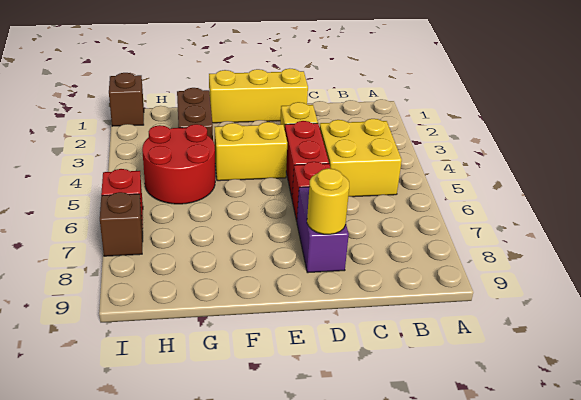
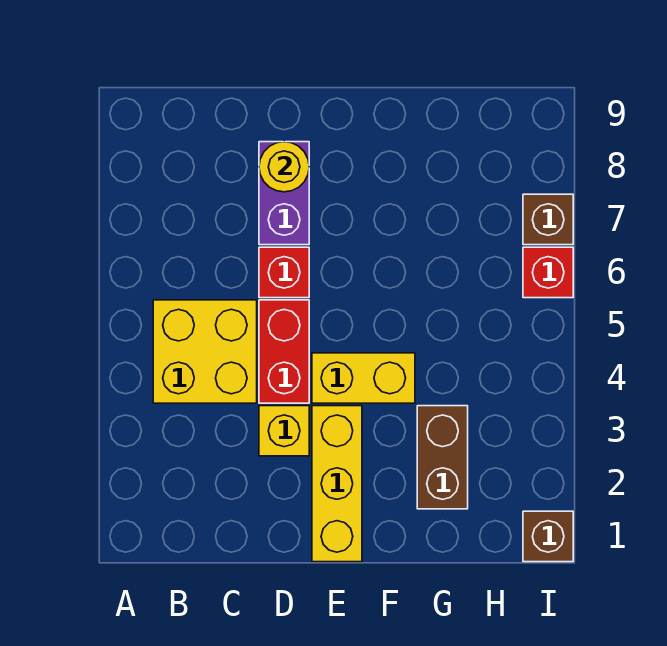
yellow brick D1:F1 level 1 -> yellow brick E1:E3 level 1
red round brick G4:H5 level 1 -> none

